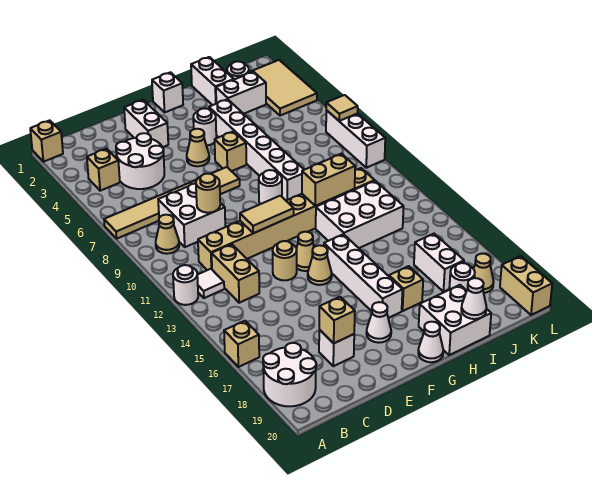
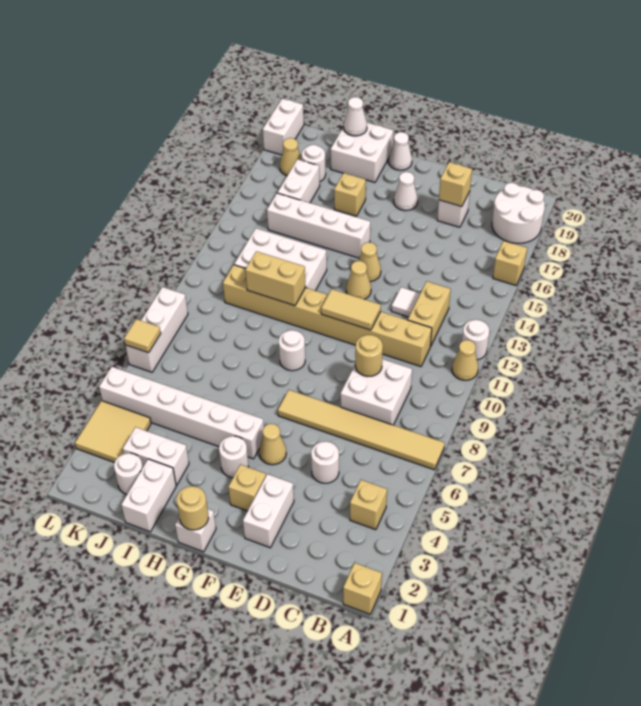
tan cone B9 level 1 -> tan cone A11 level 1
white tile B12 level 1 -> white tile D13 level 1
white round brick C4:D5 level 1 -> white round brick D5 level 1
tan round brick E13 level 1 -> tan round brick G1 level 2
tan brick G6 level 1 -> tan brick F3 level 1
white brick G14:G17 level 1 -> white brick G15:J15 level 1
white brick H4:H9 level 1 -> white brick G5:L5 level 1
tan tile K2:L4 level 1 -> tan tile K3:L4 level 1
tan brick L19:L20 level 1 -> white brick L19:L20 level 1

